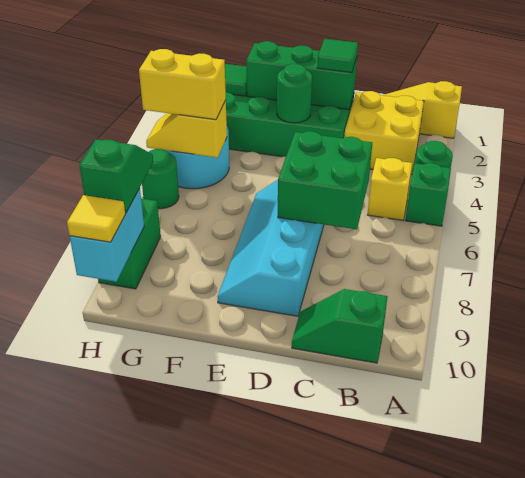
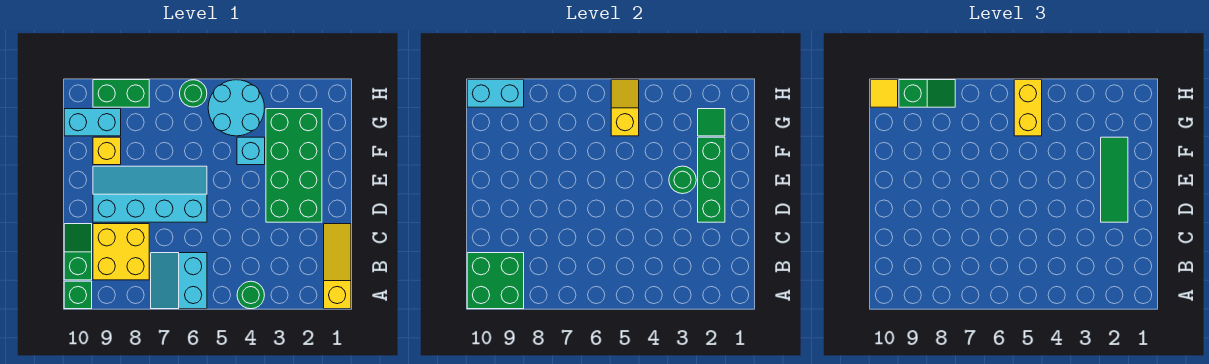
green brick A5 level 1 -> green brick A10 level 1
none -> cyan slope A6:B7 level 1 top 6
yellow brick B2:C3 level 1 -> yellow brick B8:C9 level 1
yellow brick B5 level 1 -> yellow brick F9 level 1
green brick C6:D7 level 2 -> green brick A9:B10 level 2
green tile D2 level 3 -> green tile D2:F2 level 3
none -> cyan brick F4 level 1
none -> cyan brick G9:G10 level 1

